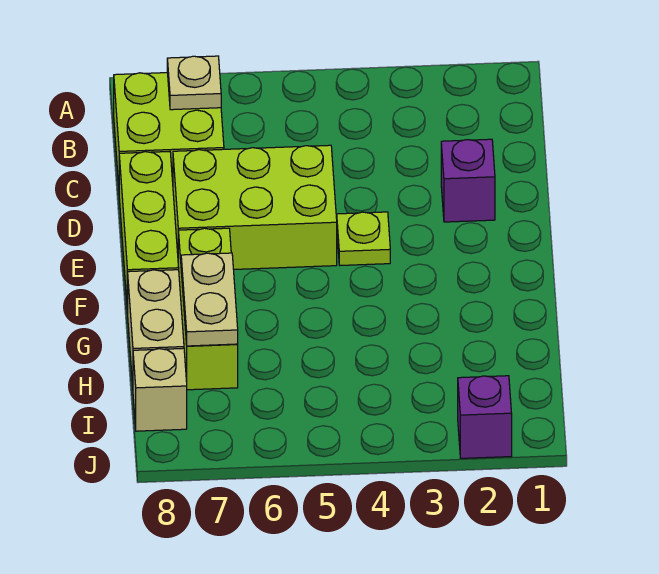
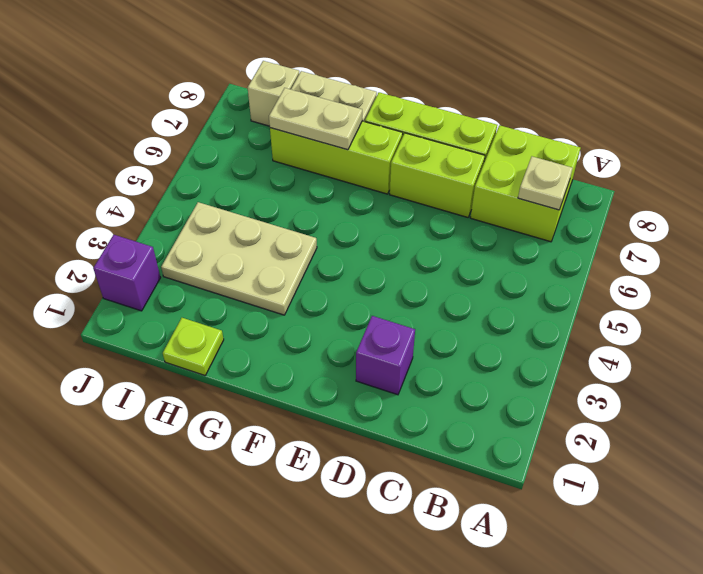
lime brick D5:E7 level 1 -> lime brick D7:E7 level 1
lime plate E4 level 1 -> lime plate H1 level 1
none -> tan plate G3:I4 level 1

